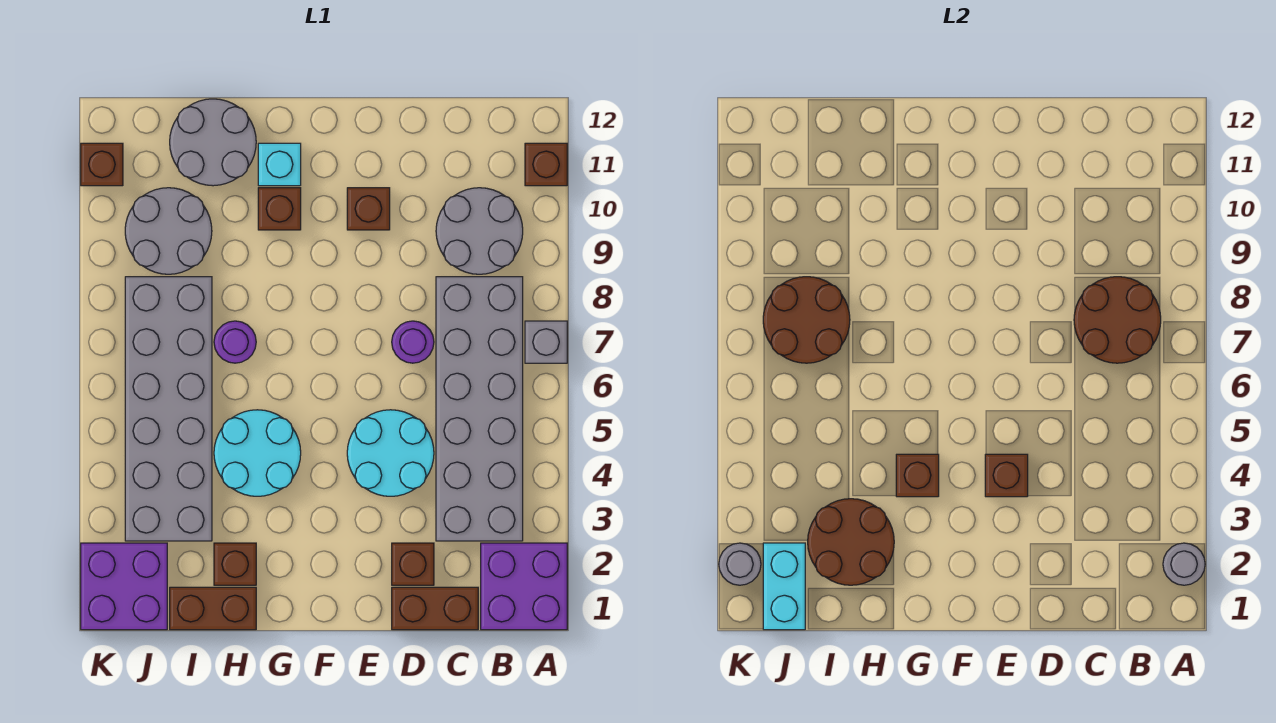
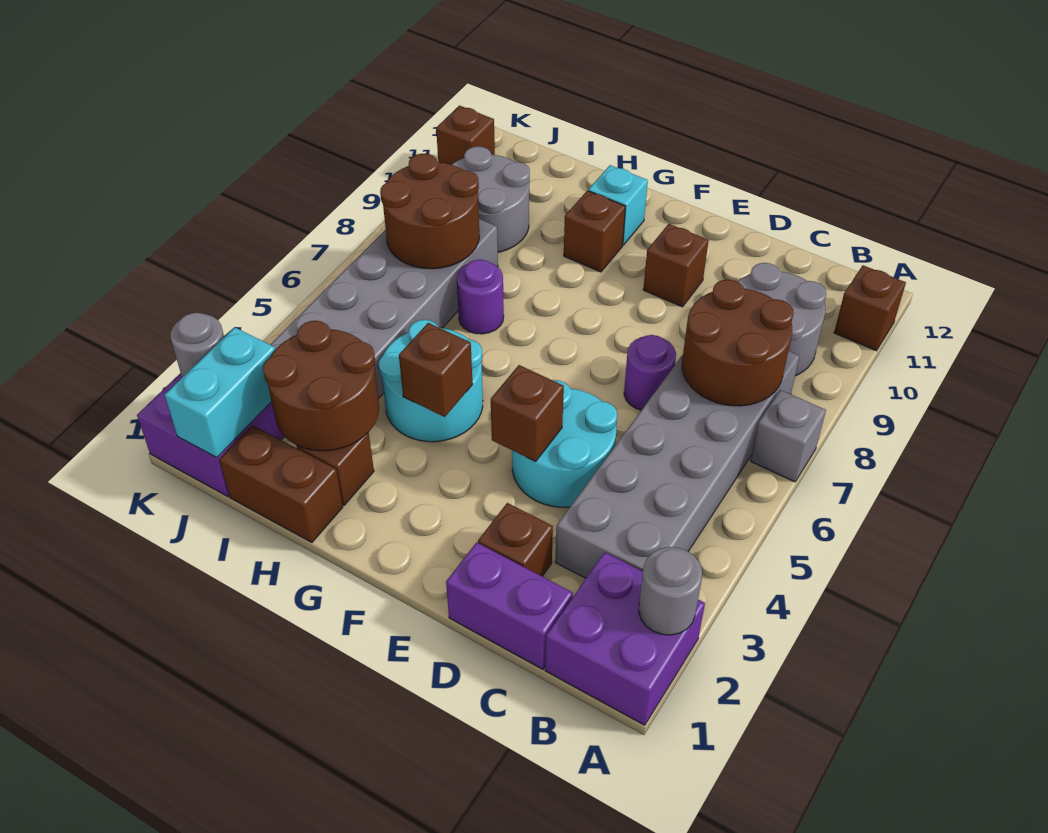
brown brick C1:D1 level 1 -> purple brick C1:D1 level 1
grey round brick H11:I12 level 1 -> none

